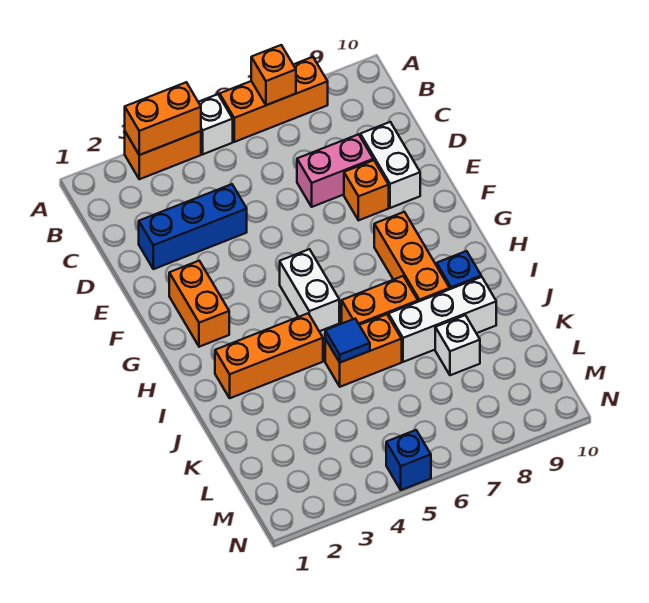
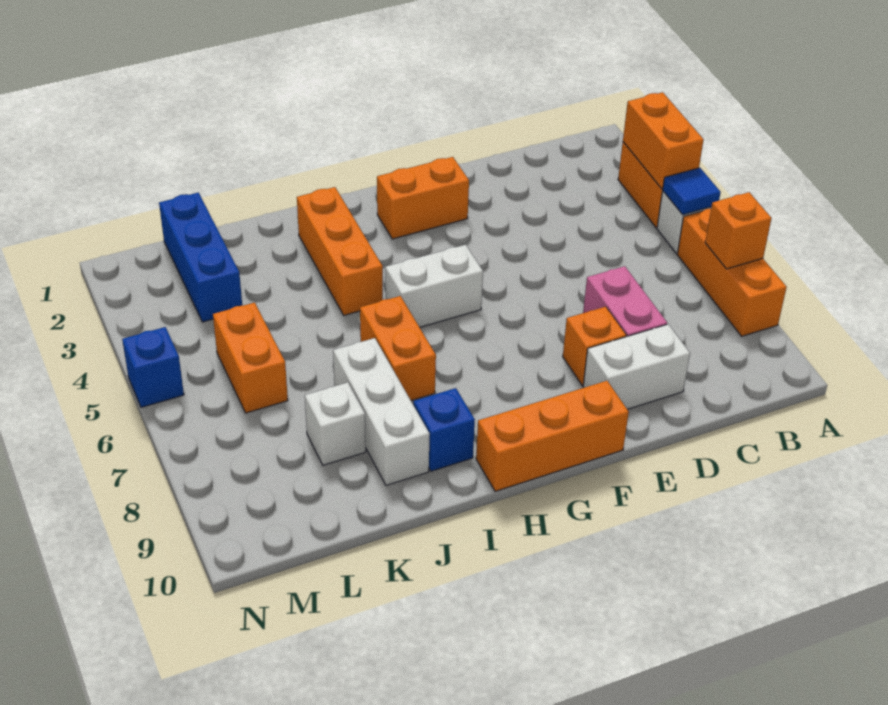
blue brick D2:D4 level 1 -> blue brick L1:L3 level 1
orange brick G8:I8 level 1 -> orange brick F10:H10 level 1
orange brick J5:J6 level 1 -> orange brick L5:L6 level 1
blue tile J5 level 2 -> blue tile A5 level 2

